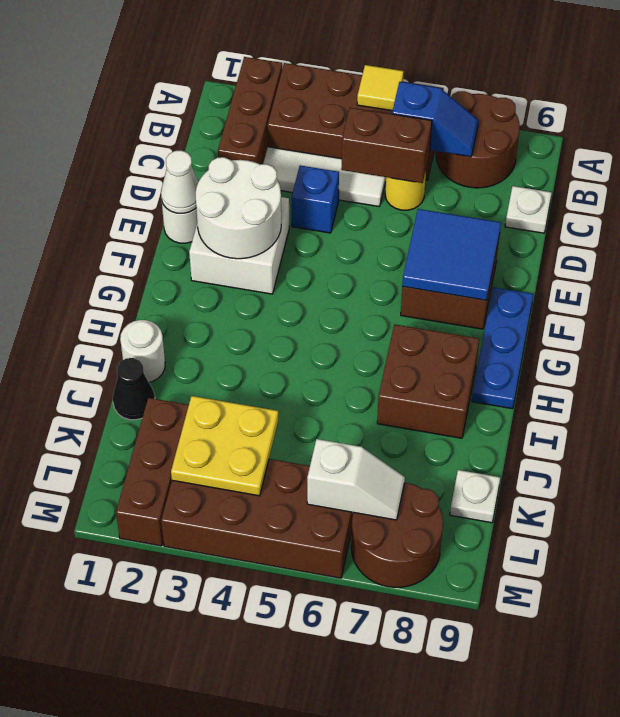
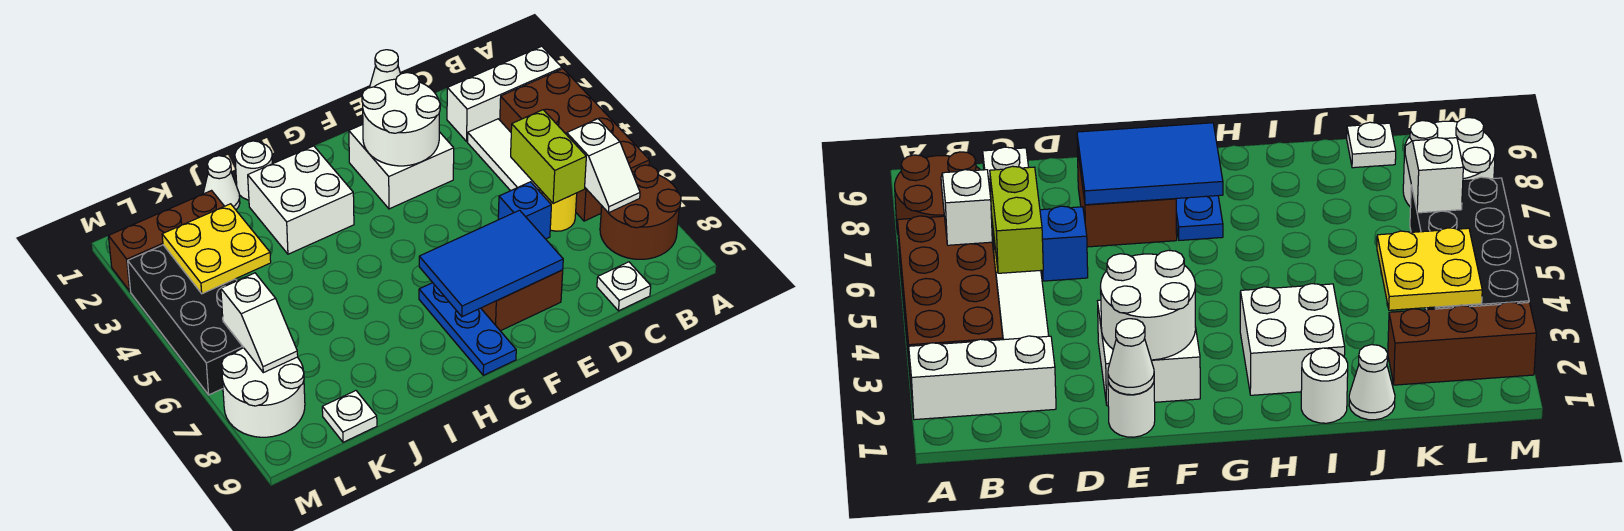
brown brick A2:C2 level 1 -> white brick A2:C2 level 1
yellow tile A5 level 2 -> none
blue slope B6:B7 level 2 top 6 -> white slope B6:B7 level 2 top 6
brown brick C5:C6 level 2 -> lime brick C5:C6 level 2
blue brick D4 level 1 -> blue brick D6 level 1
blue tile E7:F8 level 2 -> blue tile E7:G8 level 2
blue plate F9:H9 level 1 -> blue plate G7:G9 level 1
none -> white brick H2:I3 level 1
brown brick H7:I8 level 1 -> none
black cone J1 level 1 -> white cone J1 level 1
brown brick L3:M6 level 1 -> black brick L3:M6 level 1
brown round brick L7:M8 level 1 -> white round brick L7:M8 level 1

